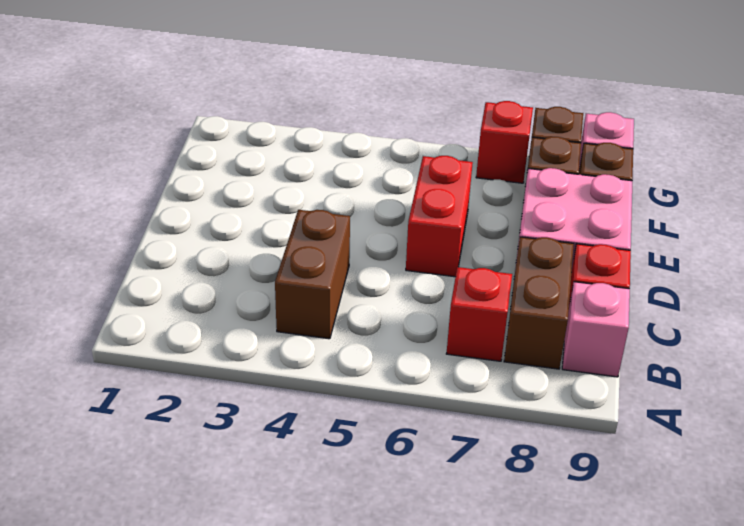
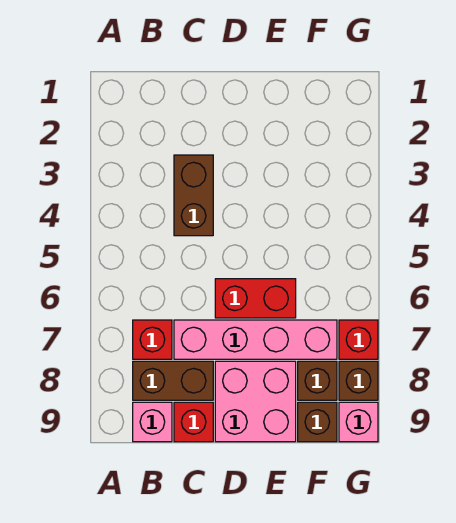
brown brick B4:C4 level 1 -> brown brick C3:C4 level 1
none -> pink brick C7:F7 level 1

